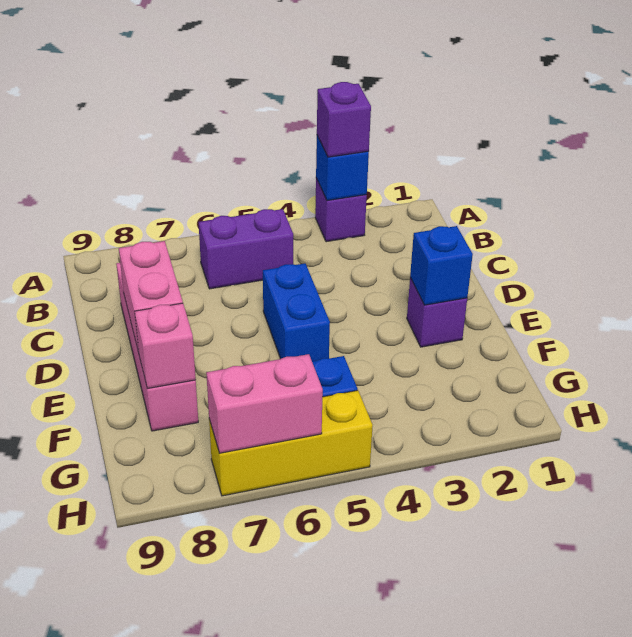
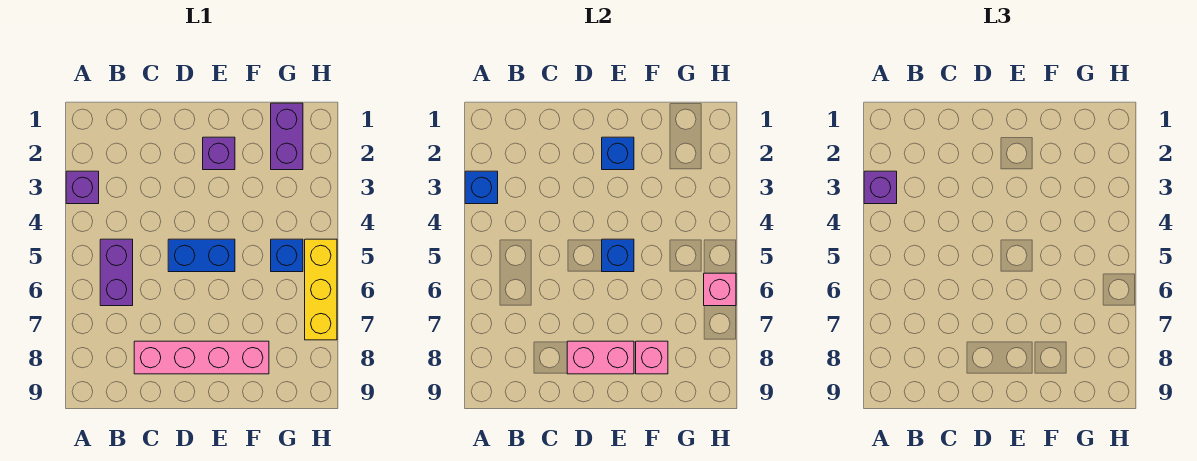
none -> blue brick E5 level 2
none -> purple brick G1:G2 level 1
pink brick H6:H7 level 2 -> pink brick H6 level 2

